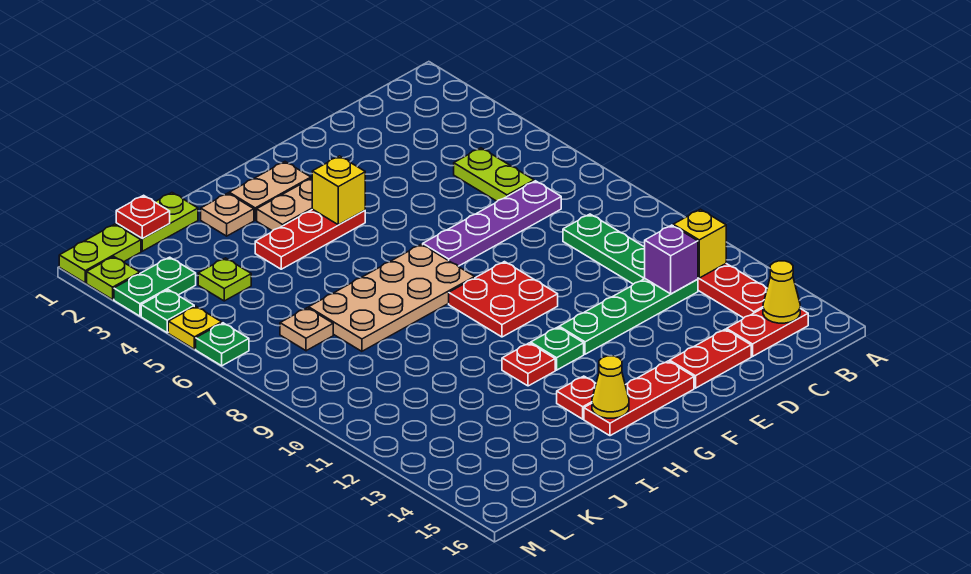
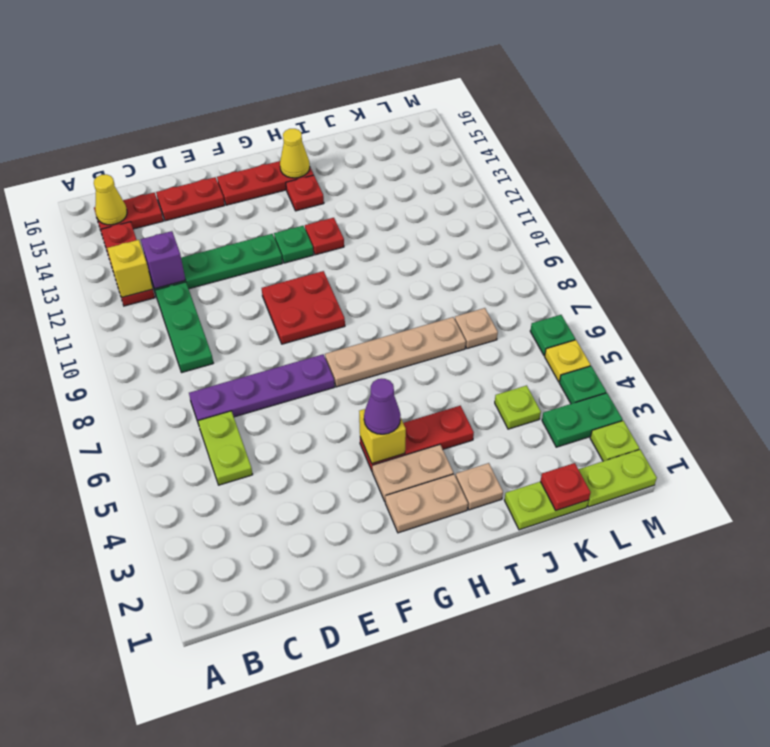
none -> purple cone G4 level 3
tan plate G7:J8 level 1 -> tan plate G7:J7 level 1

